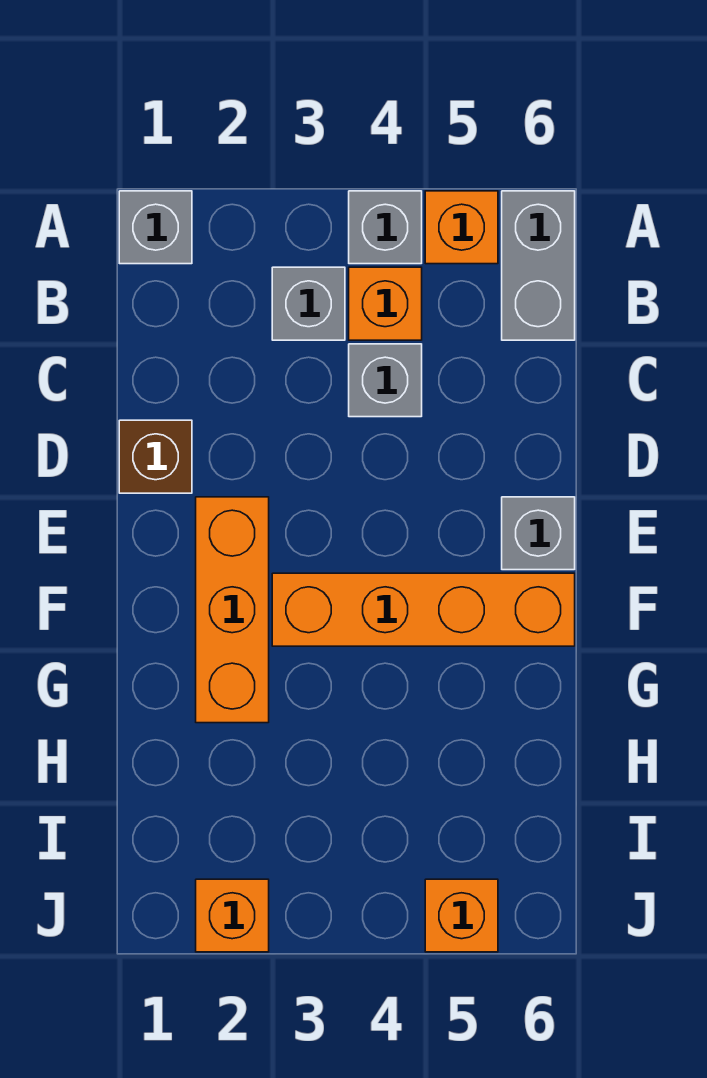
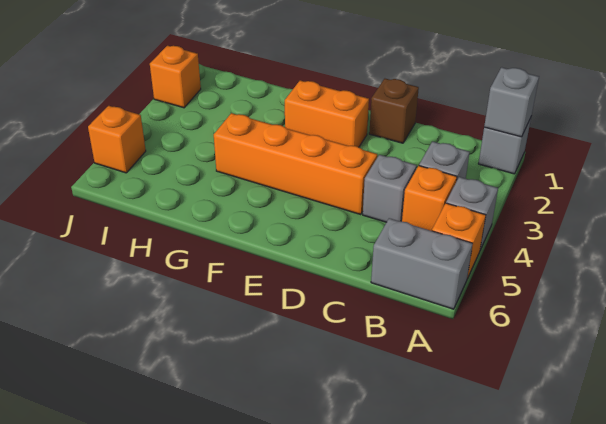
orange brick E2:G2 level 1 -> orange brick E2:F2 level 1
grey brick E6 level 1 -> grey brick A1 level 2
orange brick F3:F6 level 1 -> orange brick D4:G4 level 1

